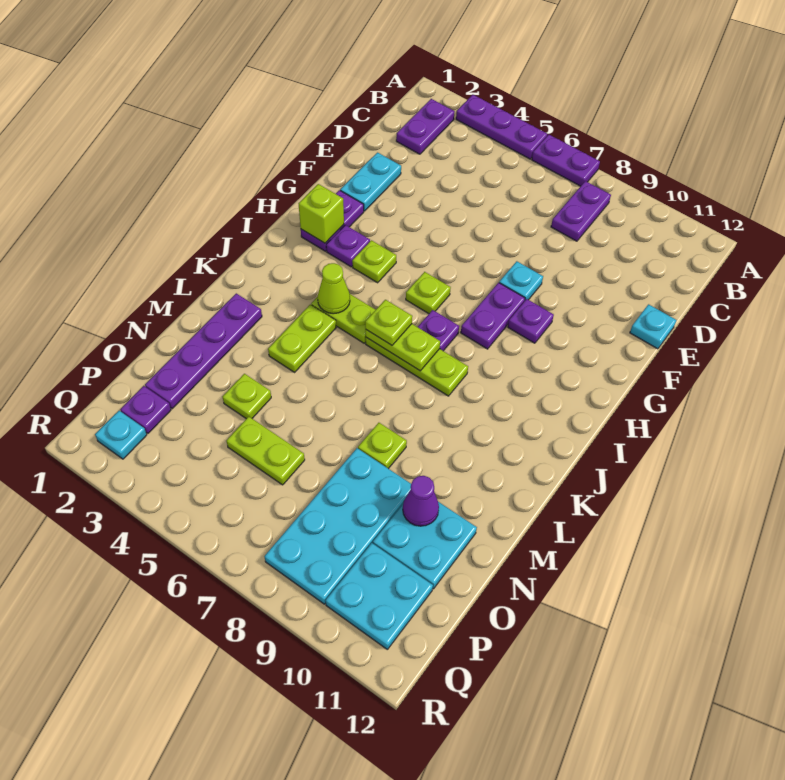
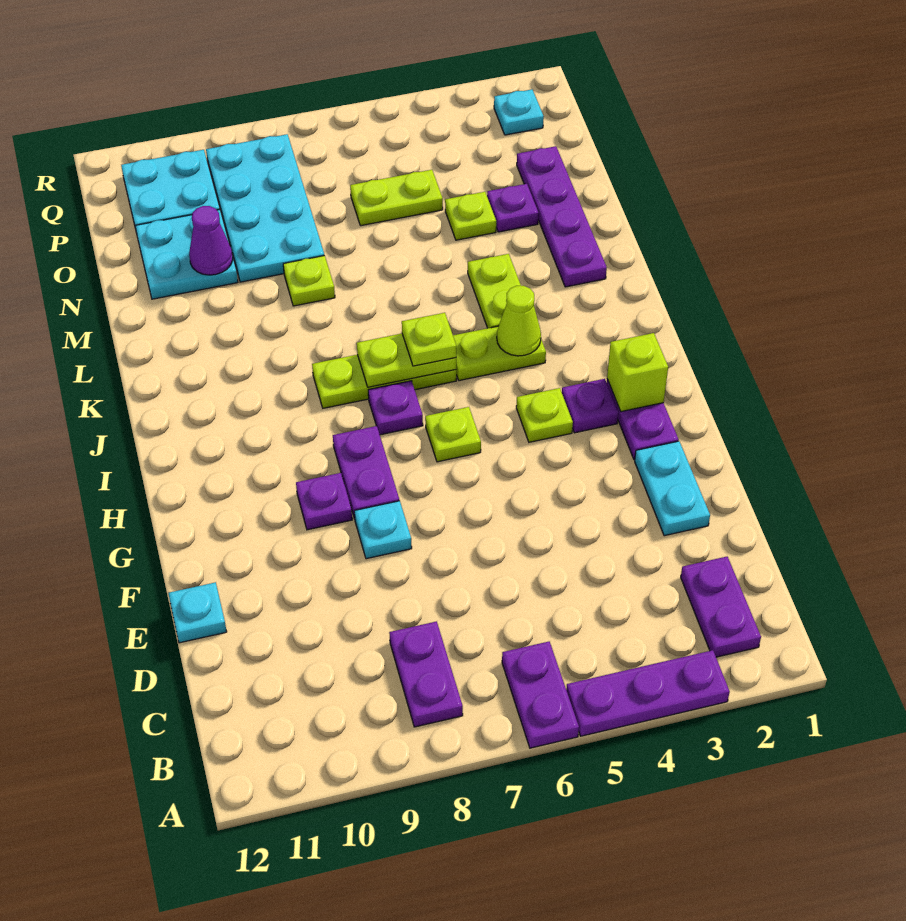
purple plate A6:A7 level 1 -> purple plate A6:B6 level 1
purple plate P2 level 1 -> purple plate N3 level 1

